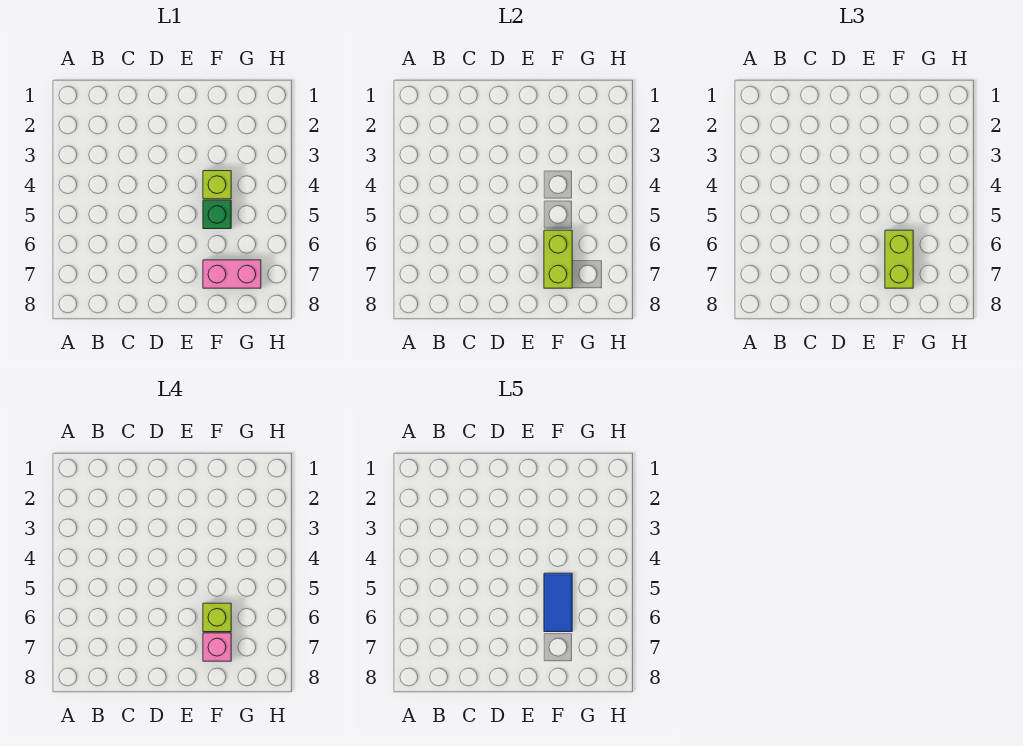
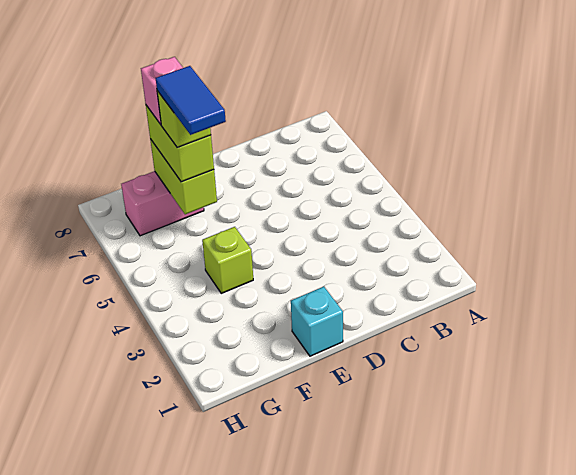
none -> cyan brick E1 level 1
green brick F5 level 1 -> none

